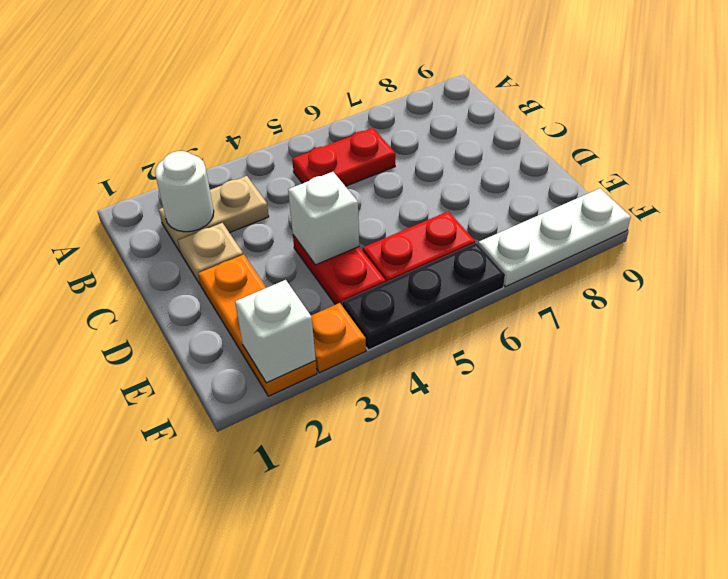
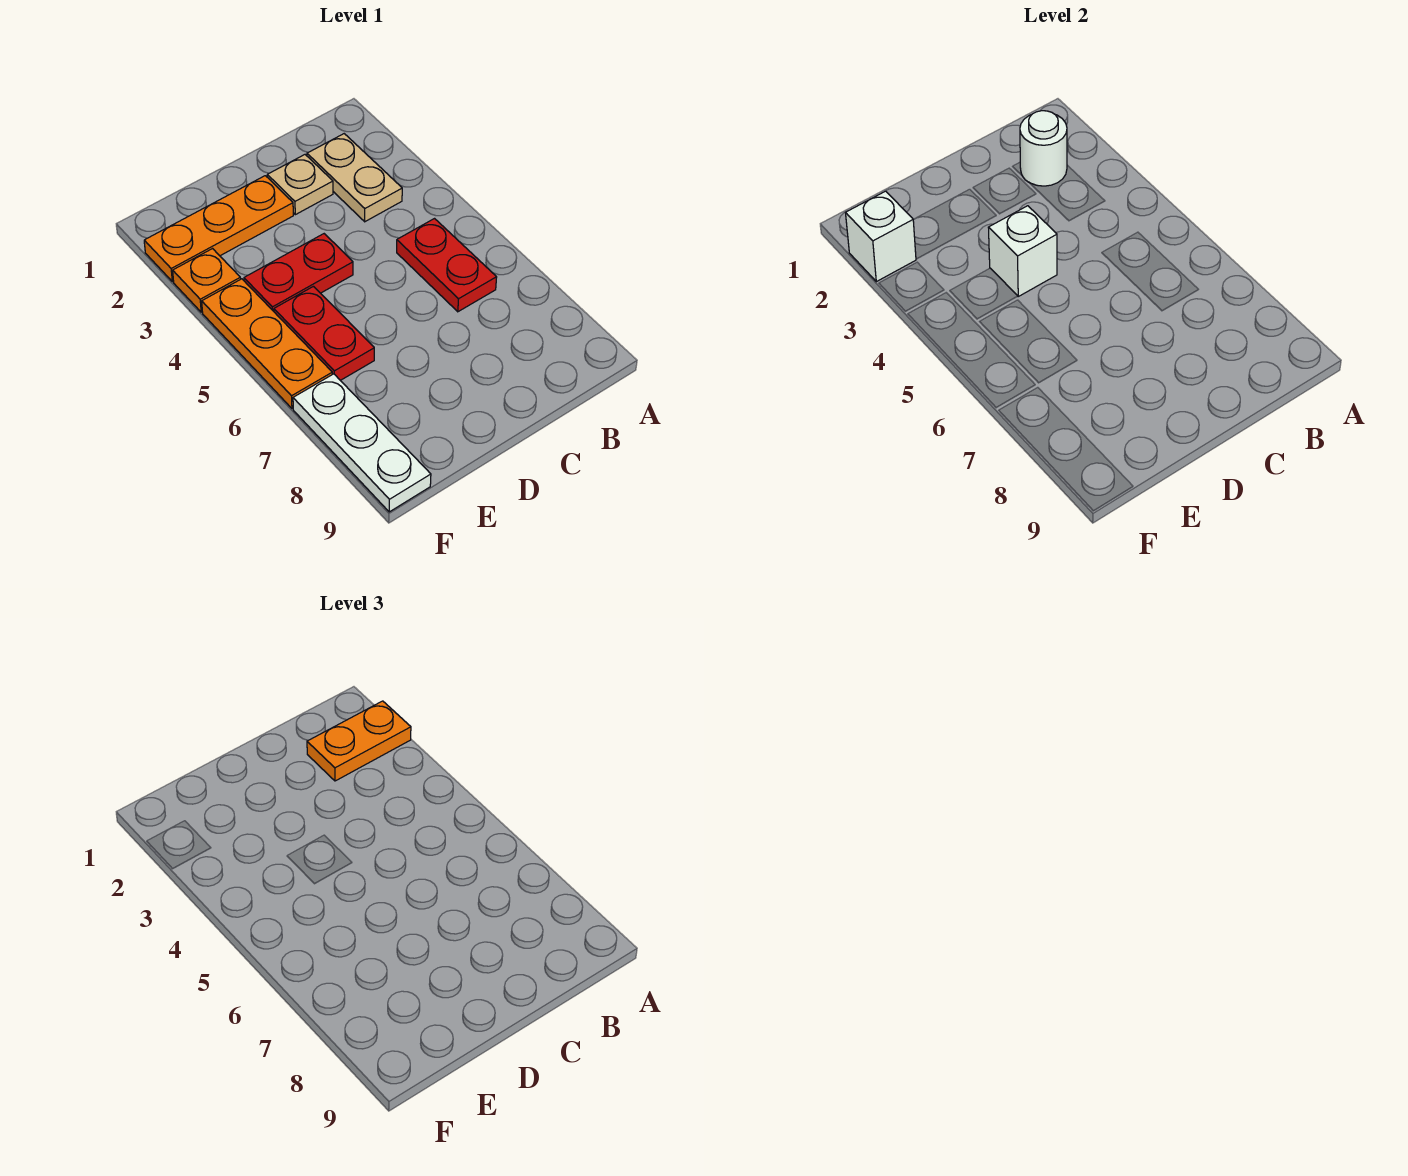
none -> orange plate A2:B2 level 3
black plate F4:F6 level 1 -> orange plate F4:F6 level 1

